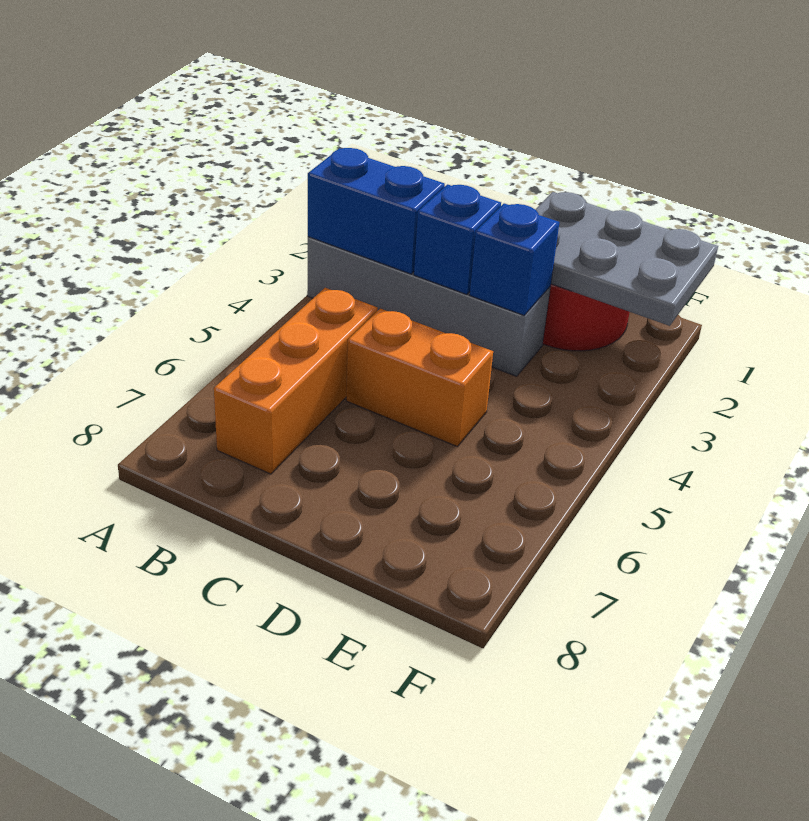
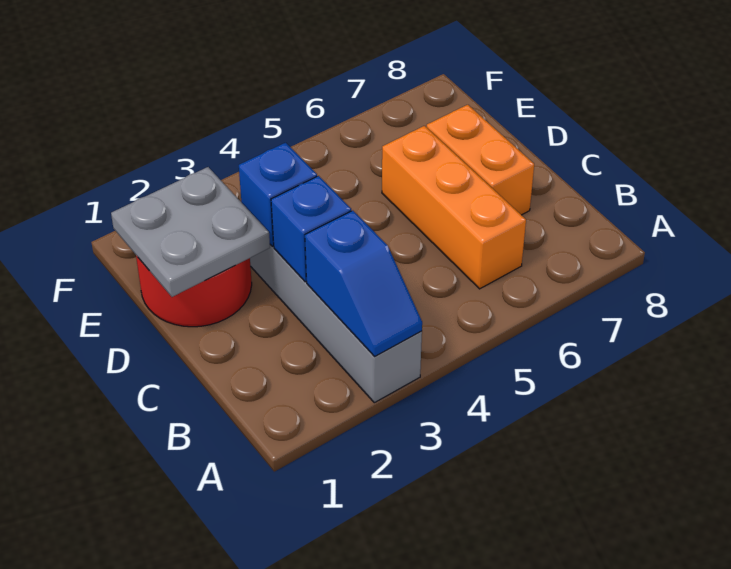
blue brick A3:B3 level 2 -> blue slope A3:B3 level 2 top B
orange brick B5:B7 level 1 -> orange brick B6:D6 level 1
orange brick C5:D5 level 1 -> orange brick C7:D7 level 1
grey plate D1:F2 level 2 -> grey plate D1:E2 level 2

